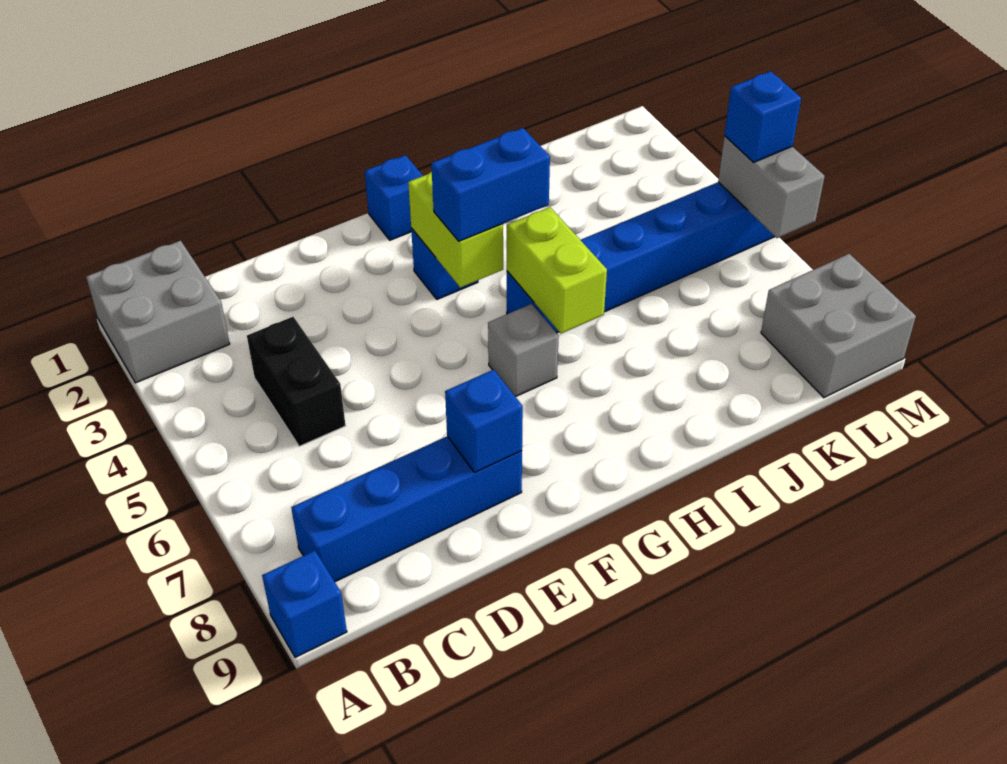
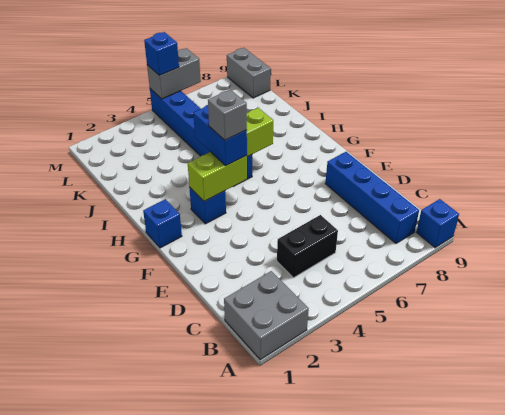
blue brick E8 level 2 -> none
grey brick G6 level 1 -> grey brick G4 level 4
grey brick L8:M9 level 1 -> grey brick L9:M9 level 1

